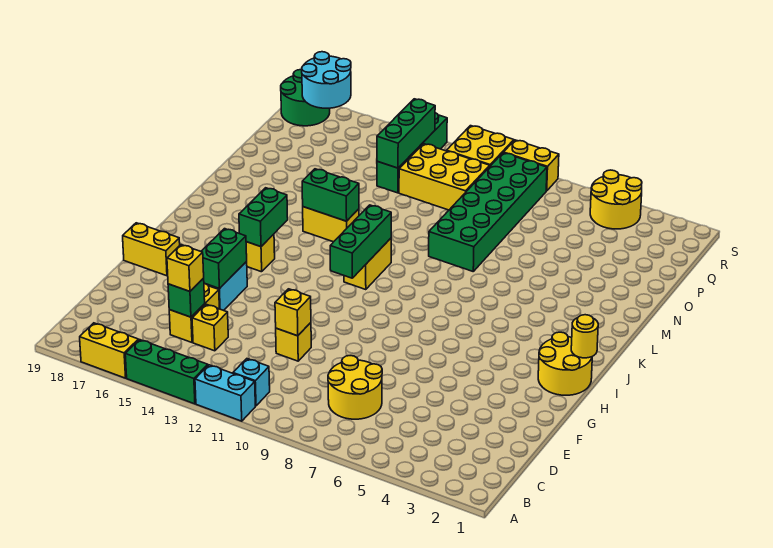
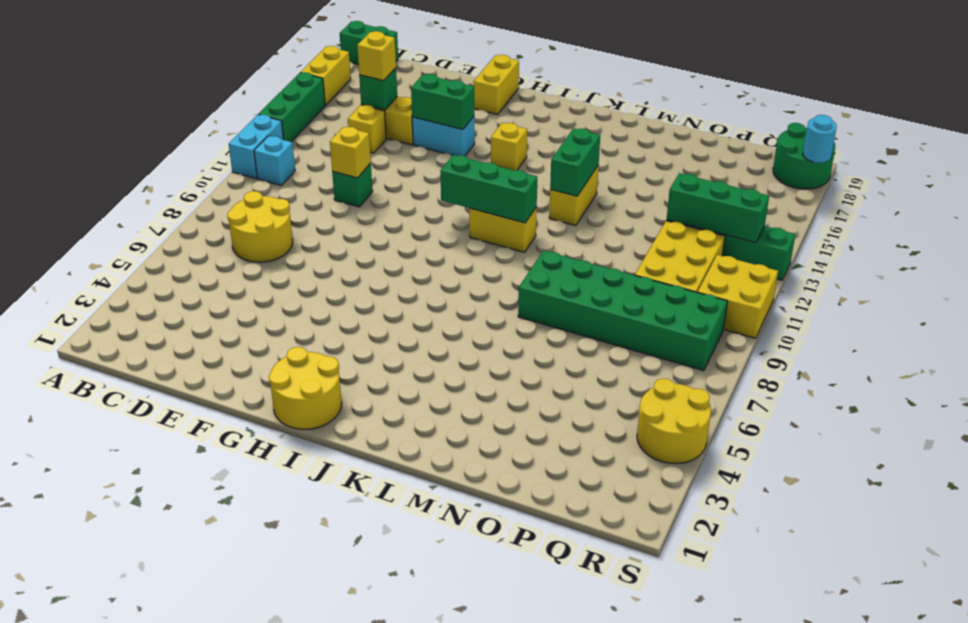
yellow brick E11 level 1 -> green brick E11 level 1
yellow round brick I1 level 2 -> none
green brick I15:J15 level 2 -> green brick A19:B19 level 1
cyan round brick R17:S18 level 2 -> cyan round brick S18 level 2
yellow brick S8:S9 level 1 -> none

